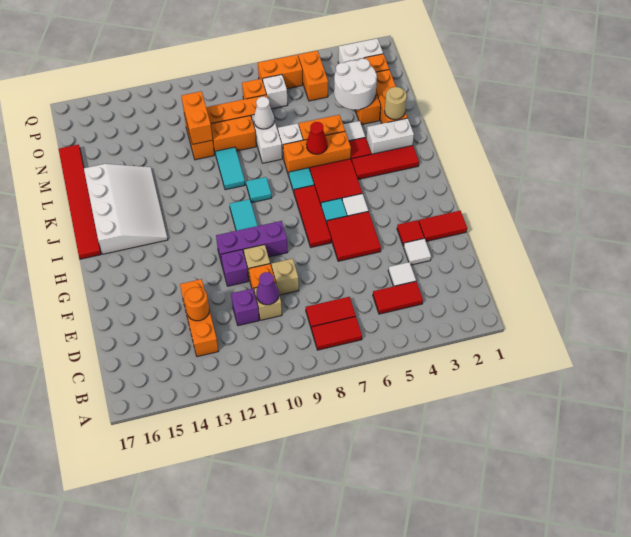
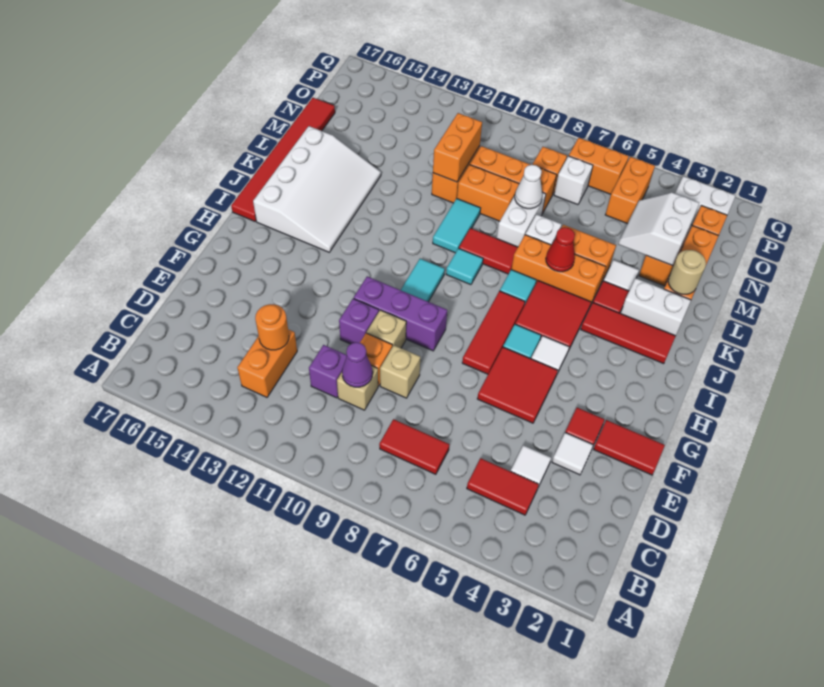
red tile B7:B8 level 1 -> red tile K8:K9 level 1
orange brick C13:E13 level 1 -> orange brick C13:D13 level 1
white round brick M3:N4 level 2 -> white slope M3:N4 level 2 top 3

